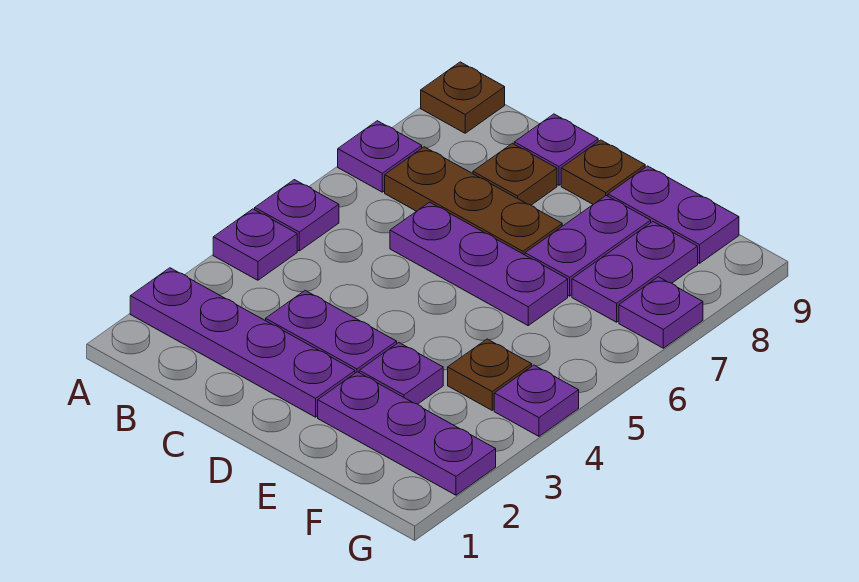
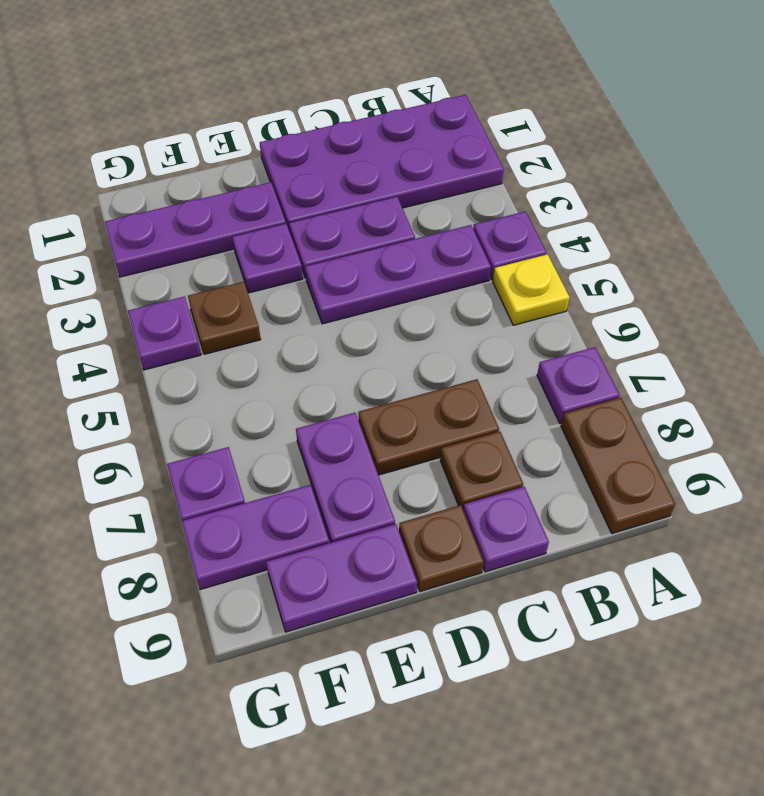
purple plate A2:D2 level 1 -> purple plate A1:D2 level 1
purple plate A5 level 1 -> yellow plate A5 level 1
brown plate A9 level 1 -> brown plate A8:A9 level 1
brown plate B7:D7 level 1 -> brown plate C7:D7 level 1
purple plate C6:E6 level 1 -> purple plate B4:D4 level 1
purple plate F7:F8 level 1 -> purple plate F8:G8 level 1

